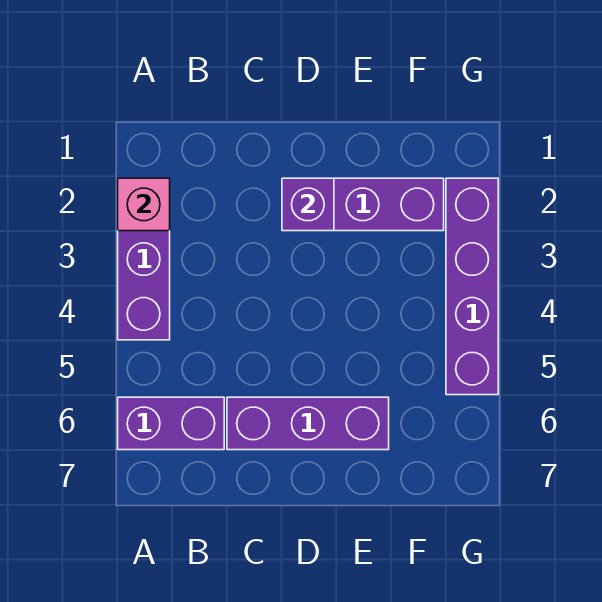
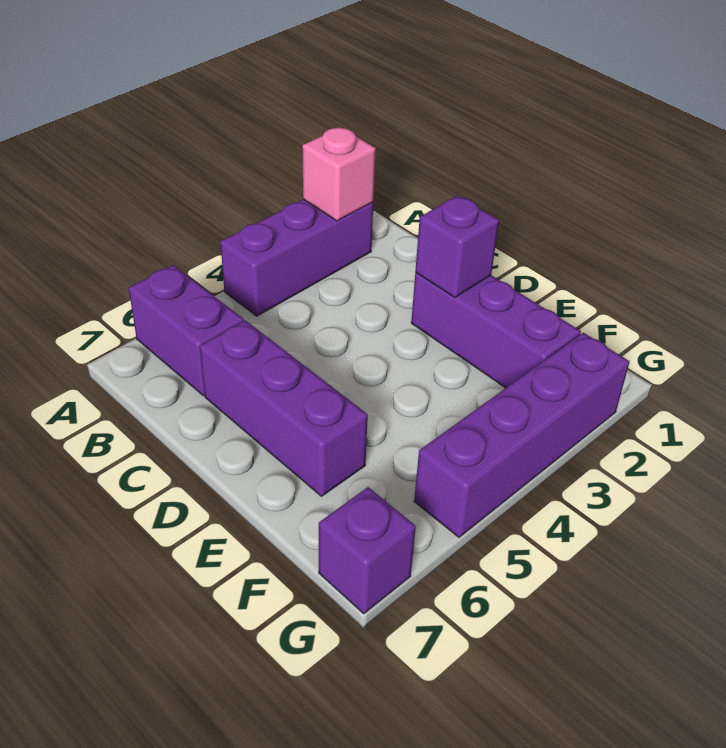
none -> purple brick G7 level 1

